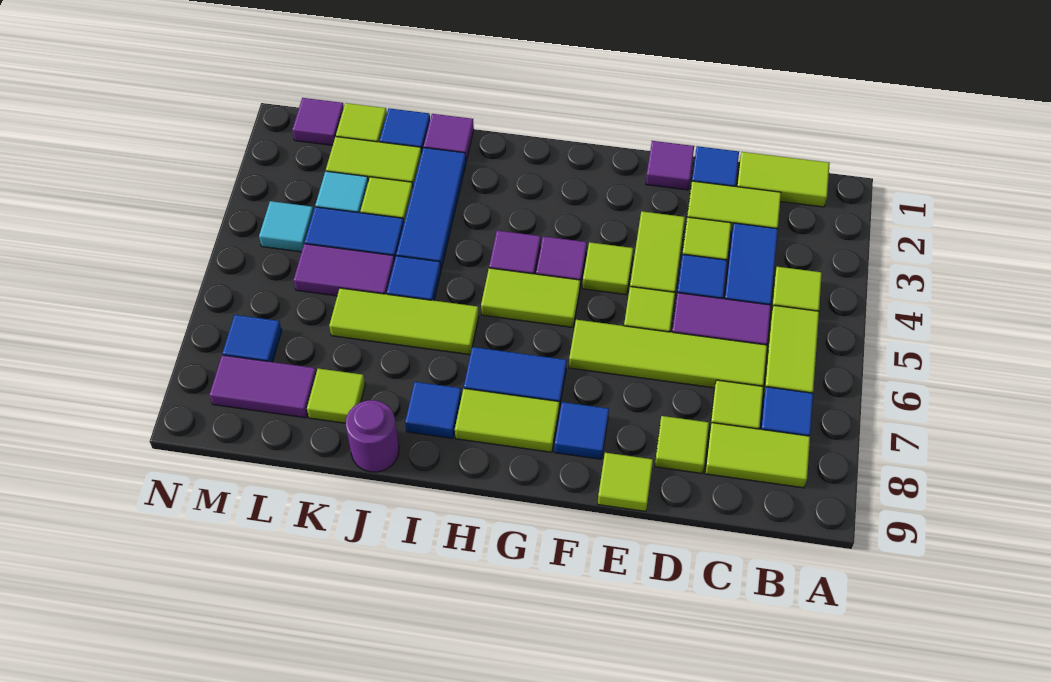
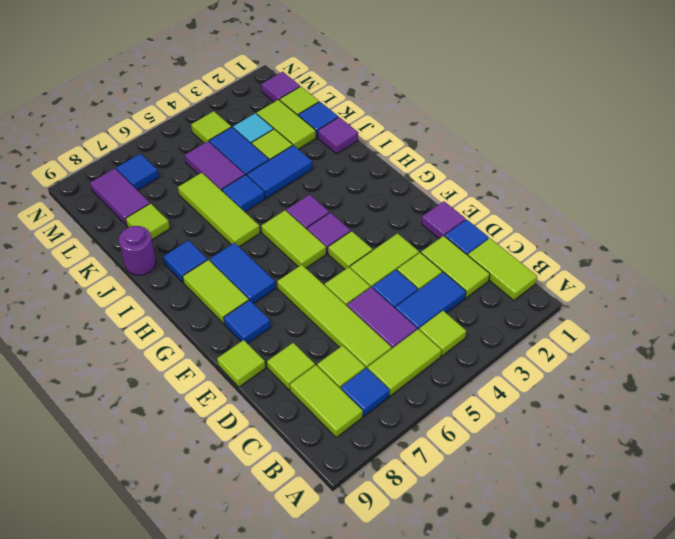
blue tile J2:J4 level 1 -> blue tile J3:J4 level 1
cyan tile M4 level 1 -> lime tile M4 level 1

